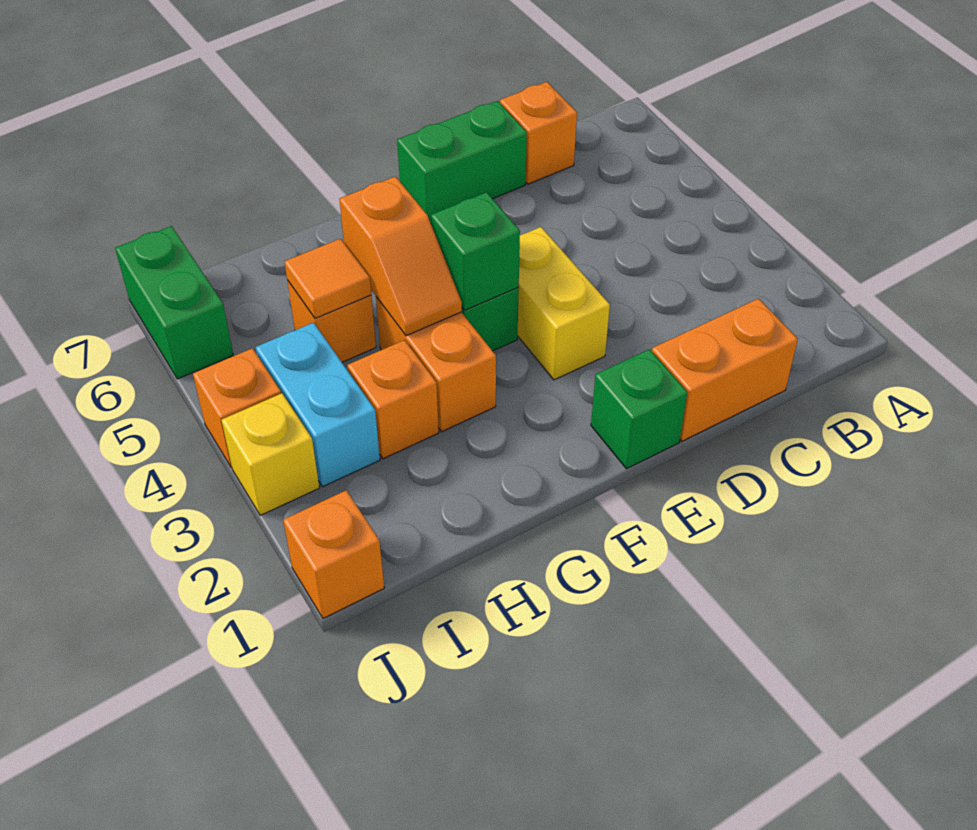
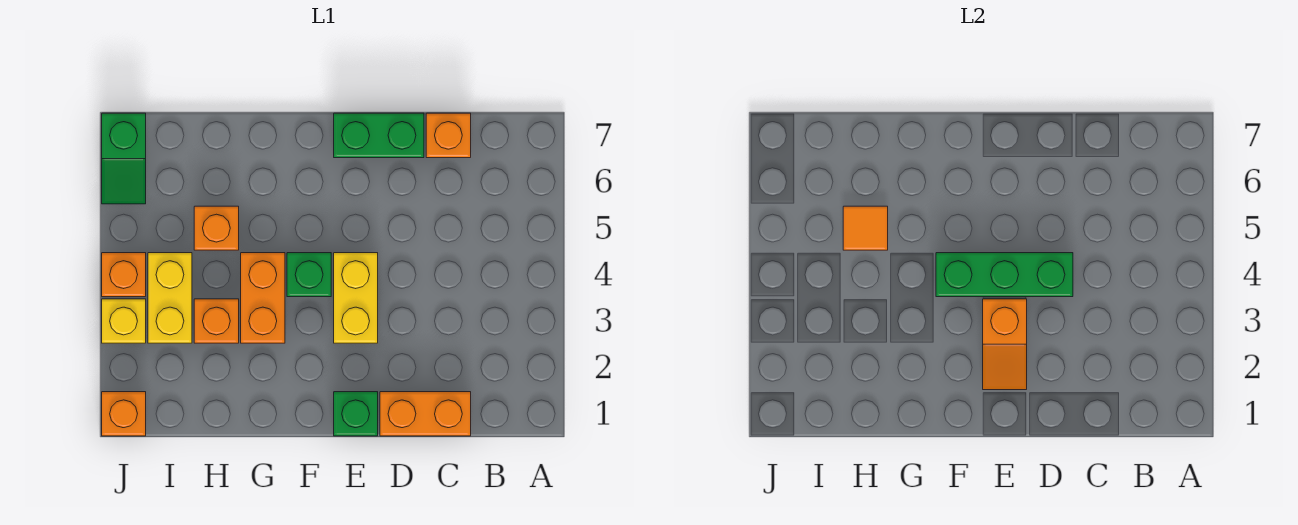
green brick F4 level 2 -> green brick D4:F4 level 2
orange slope G4:G5 level 2 top 5 -> orange slope E2:E3 level 2 top 3
cyan brick I3:I4 level 1 -> yellow brick I3:I4 level 1
green brick J6:J7 level 1 -> green slope J6:J7 level 1 top 7

